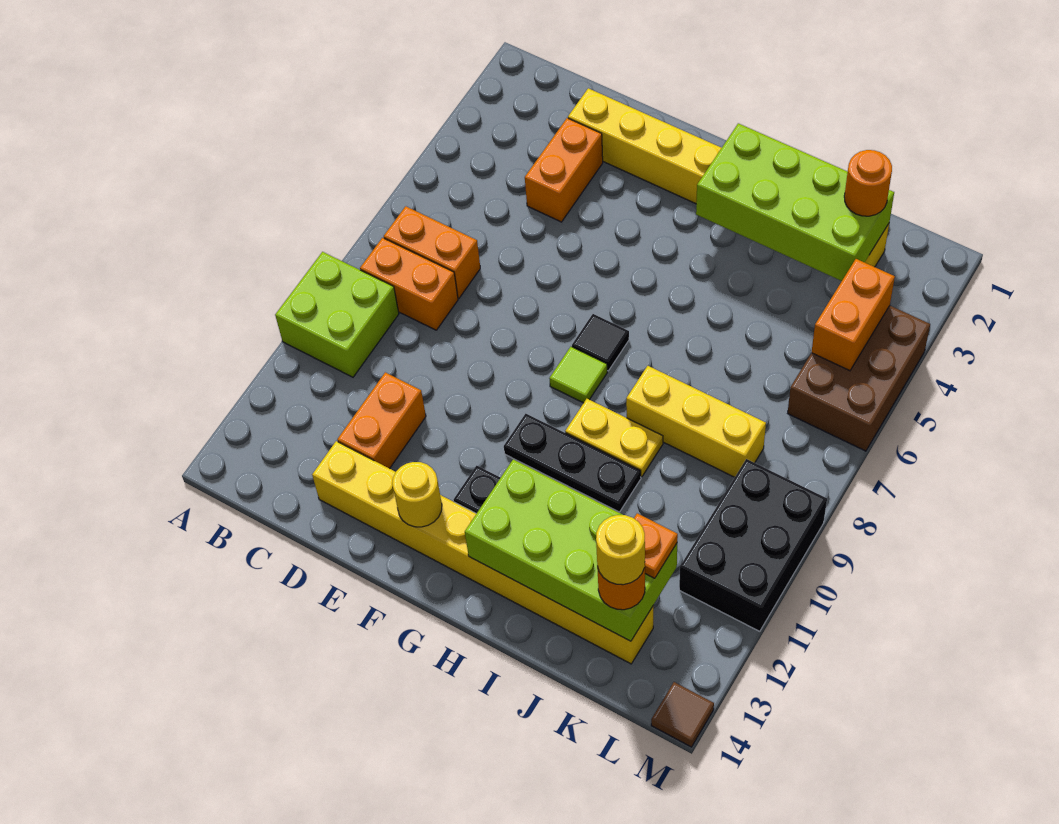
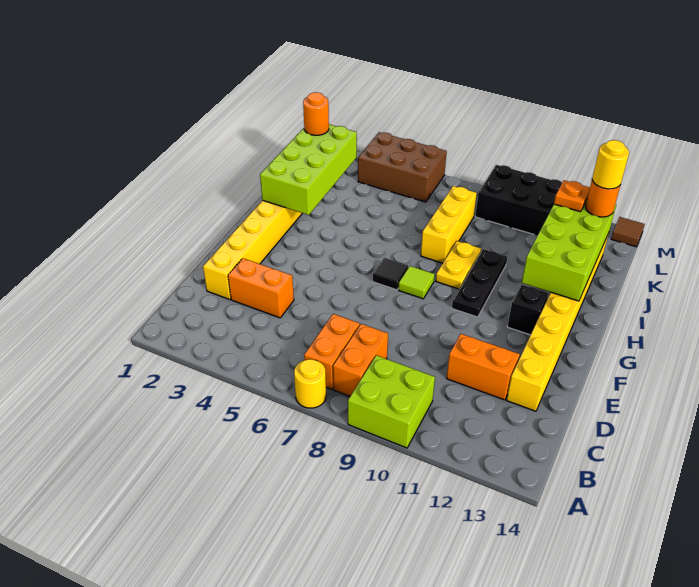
yellow round brick F13 level 2 -> yellow round brick A7 level 1
orange brick L4:L5 level 2 -> none

